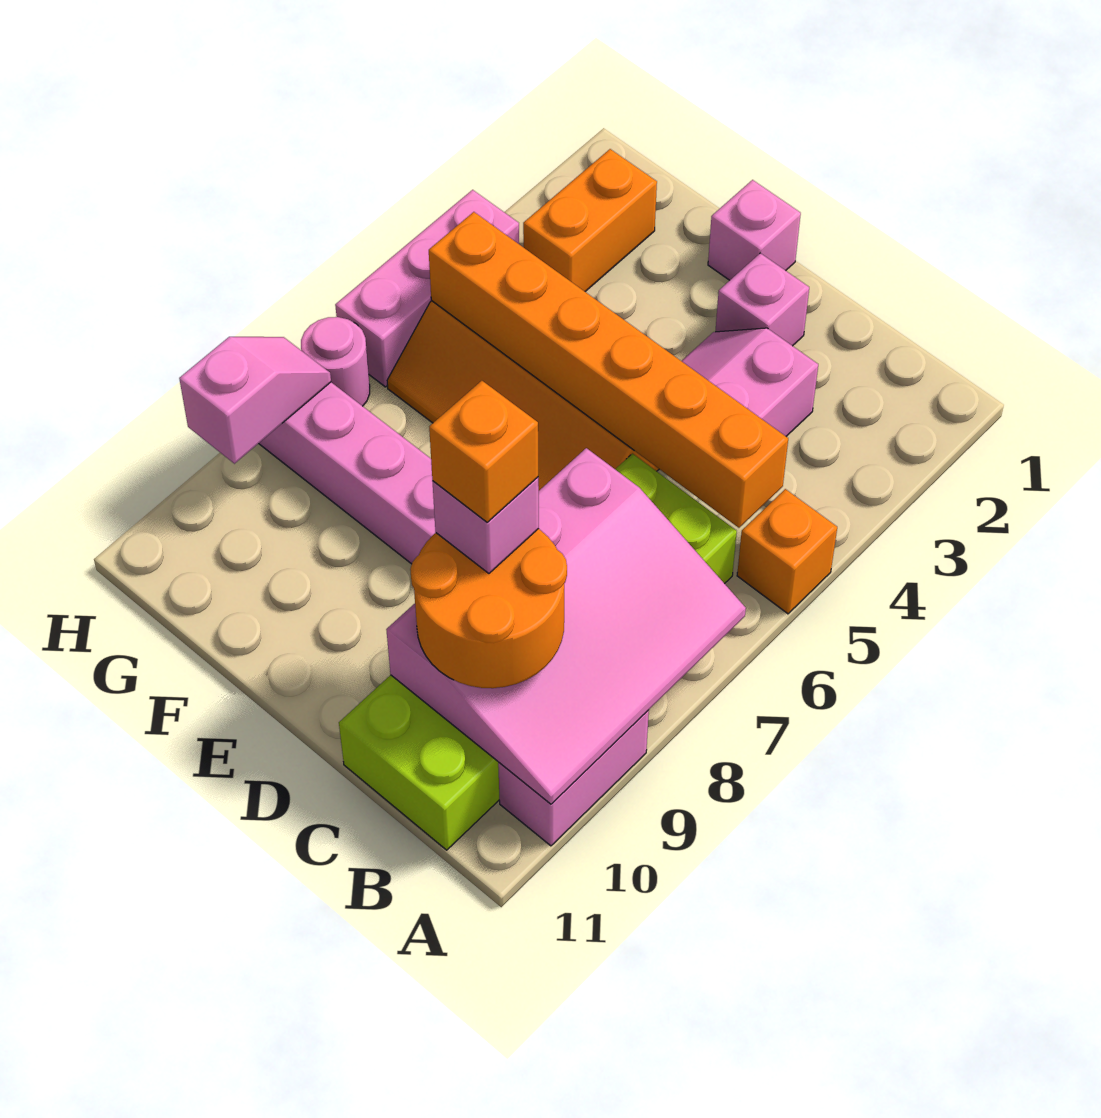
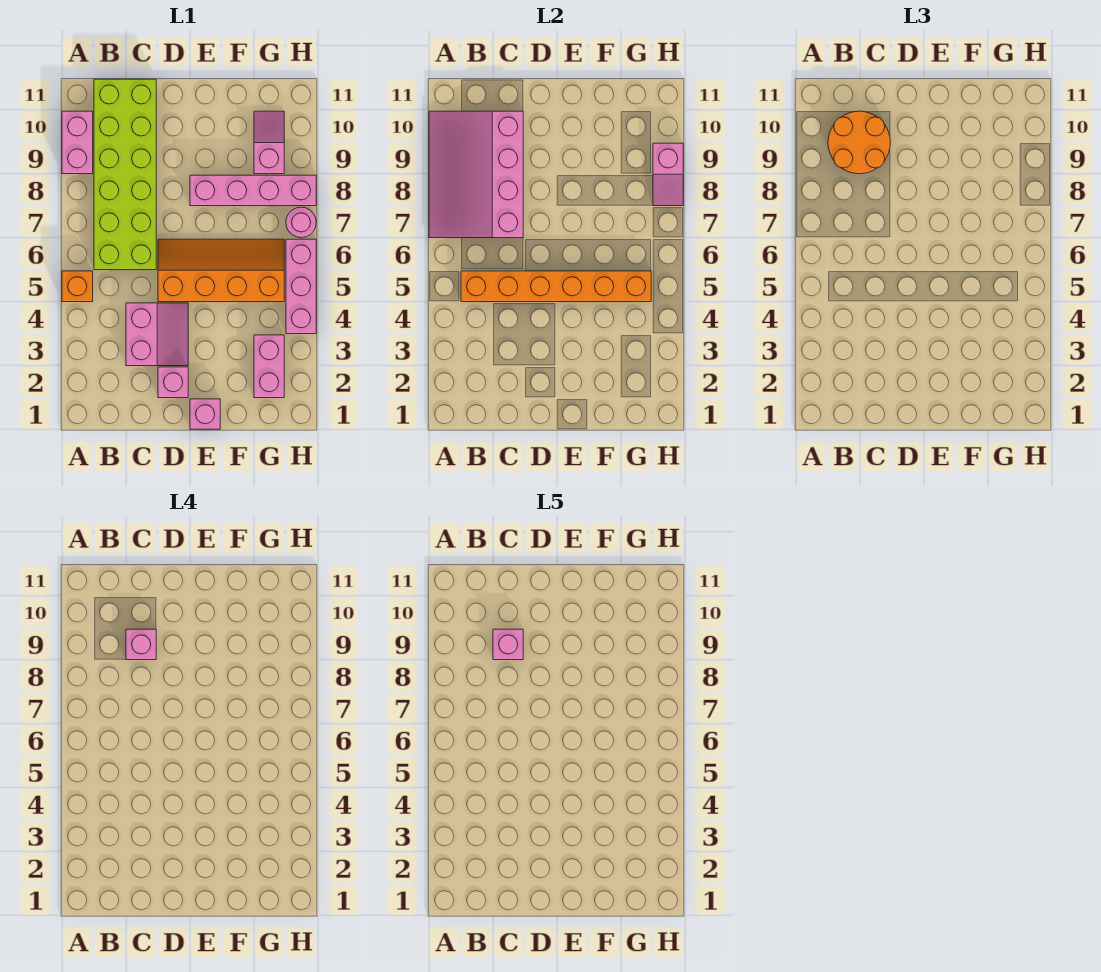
orange brick C9 level 5 -> pink brick C9 level 5
orange brick G2:G3 level 1 -> pink brick G2:G3 level 1
none -> pink slope G9:G10 level 1 top 9

